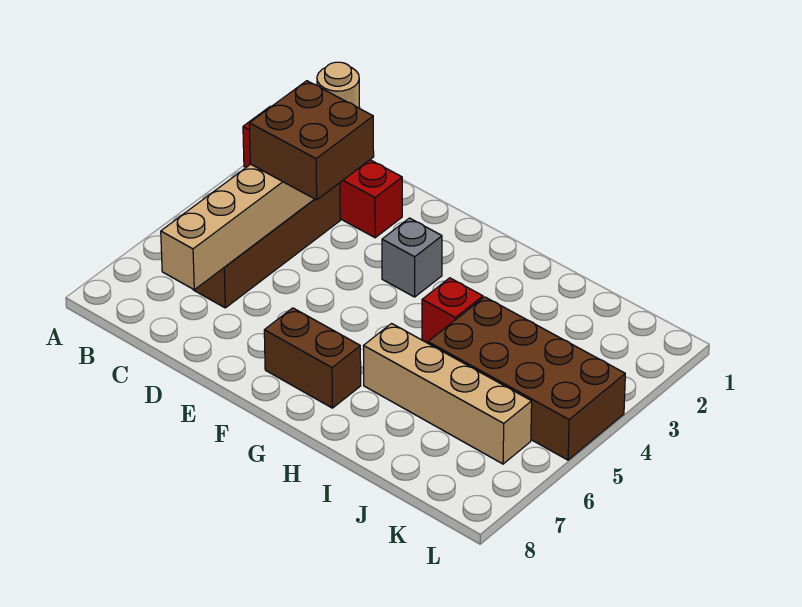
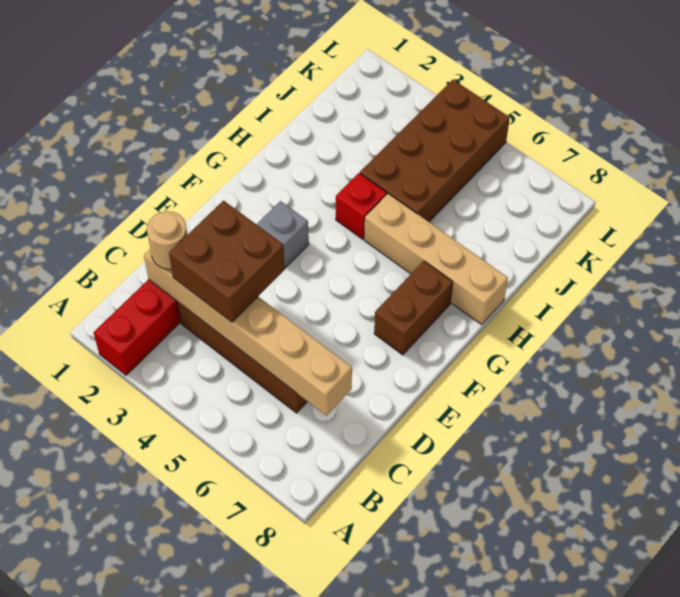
tan brick H6:K6 level 1 -> tan brick H5:H8 level 1

